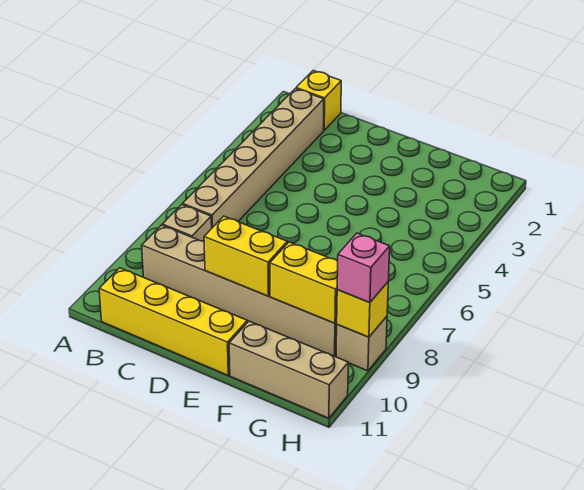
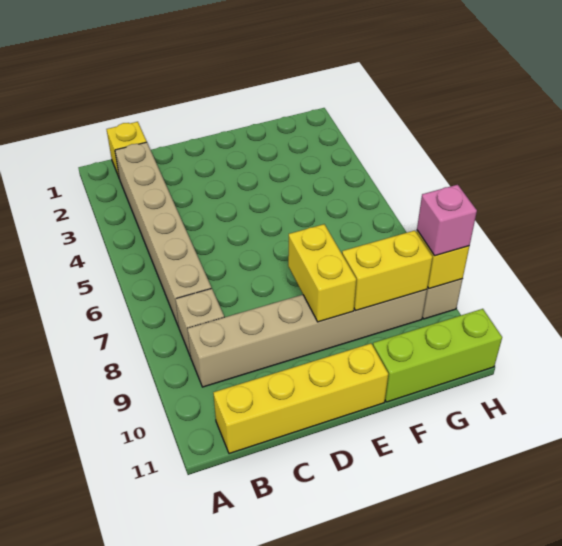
yellow brick D9:E9 level 2 -> yellow brick E8:E9 level 2
tan brick F11:H11 level 1 -> lime brick F11:H11 level 1

